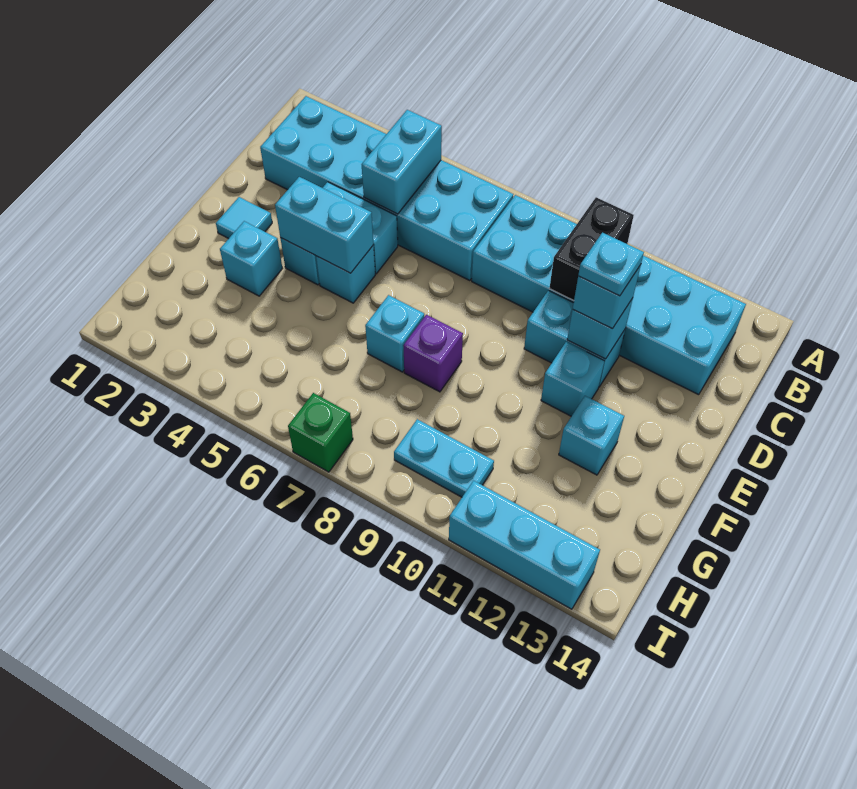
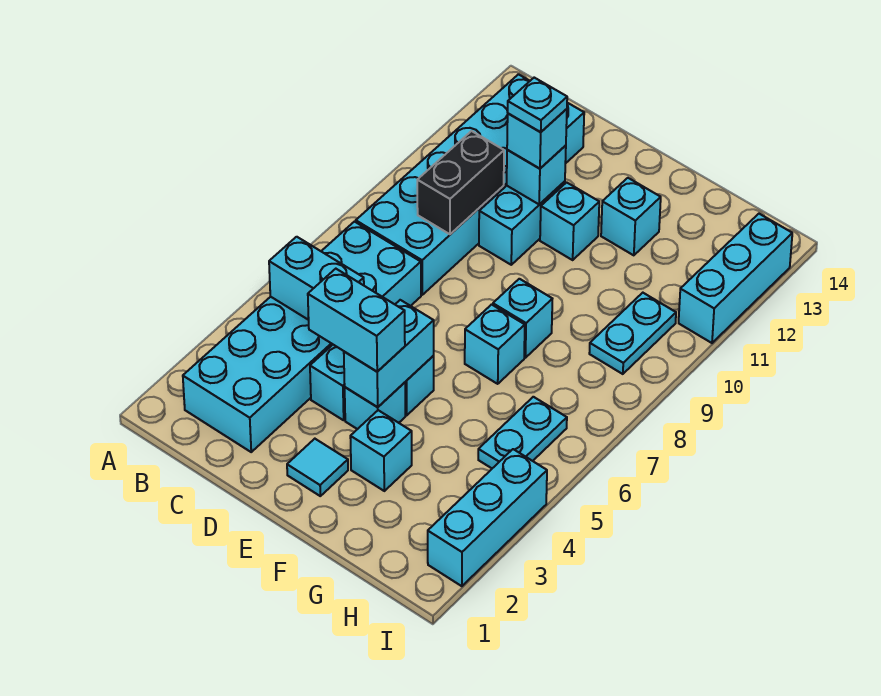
black brick B10:C10 level 2 -> black brick C9:C10 level 2
none -> cyan brick D4:E4 level 3
purple brick F8 level 1 -> cyan brick F8 level 1
none -> cyan plate H5:H6 level 1
none -> cyan brick I2:I4 level 1
green brick I7 level 1 -> none

